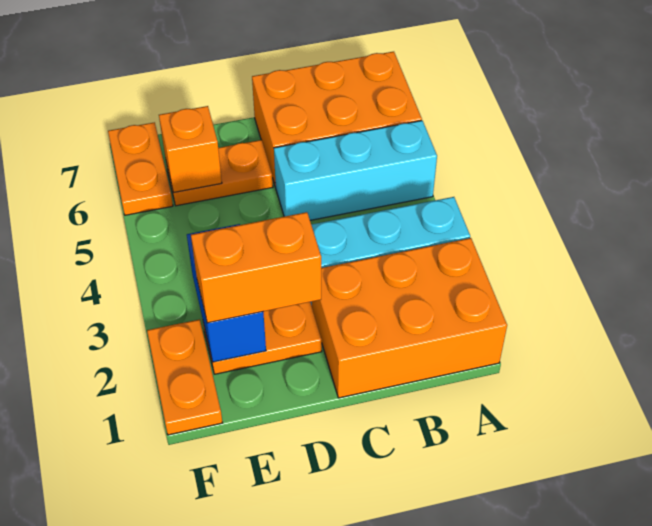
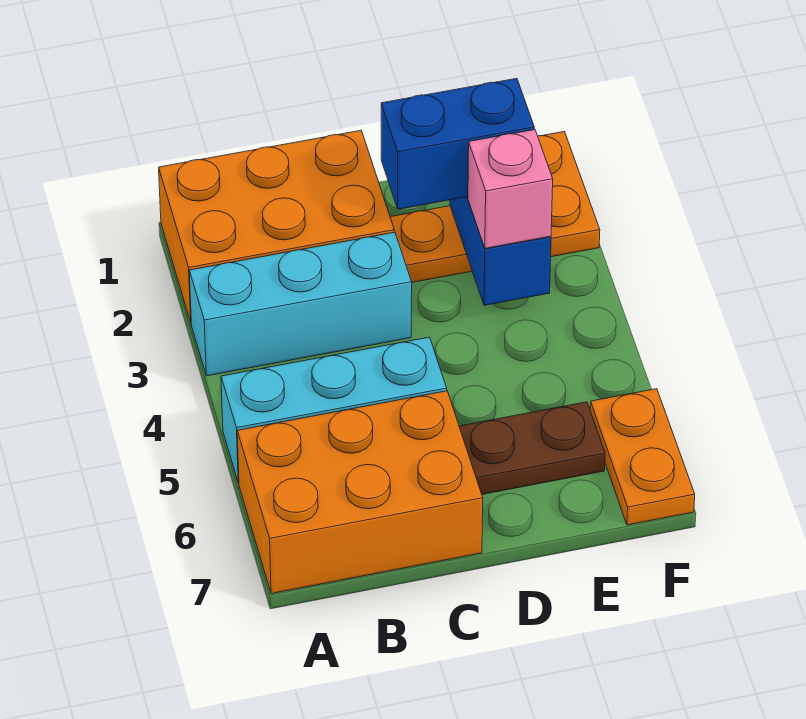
orange brick D2:E2 level 3 -> blue brick D2:E2 level 3
orange plate D6:E6 level 1 -> brown plate D6:E6 level 1
none -> pink brick E3 level 3
orange brick E6 level 2 -> none

